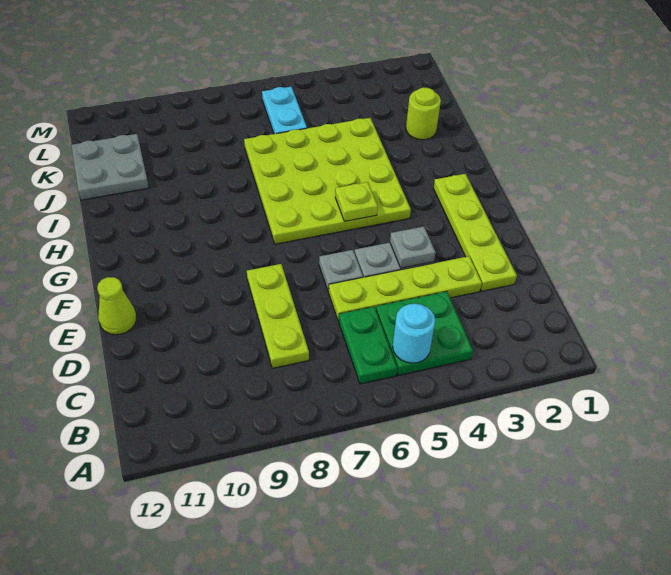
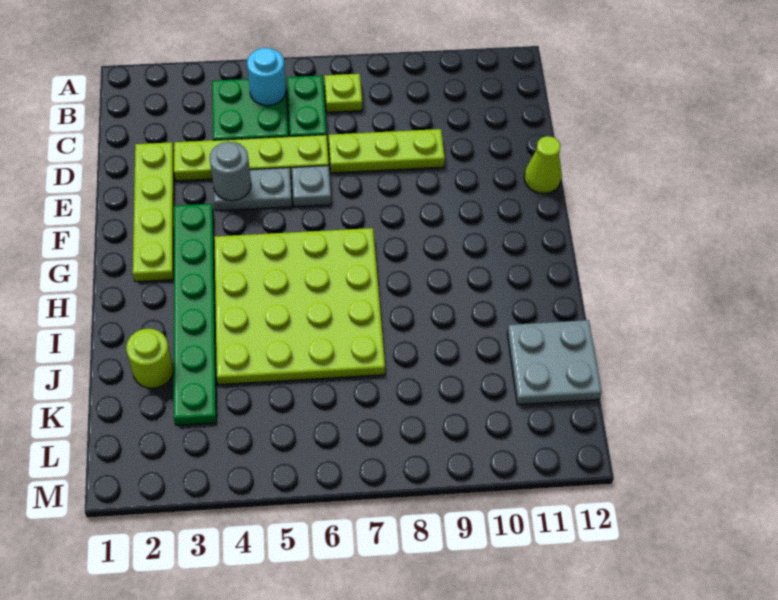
lime plate C8:E8 level 1 -> lime plate D7:D9 level 1
grey plate E4 level 2 -> grey round brick E4 level 2
none -> green plate F3:K3 level 1
lime plate G5 level 2 -> lime plate B7 level 1
cyan plate K6:L6 level 1 -> none

